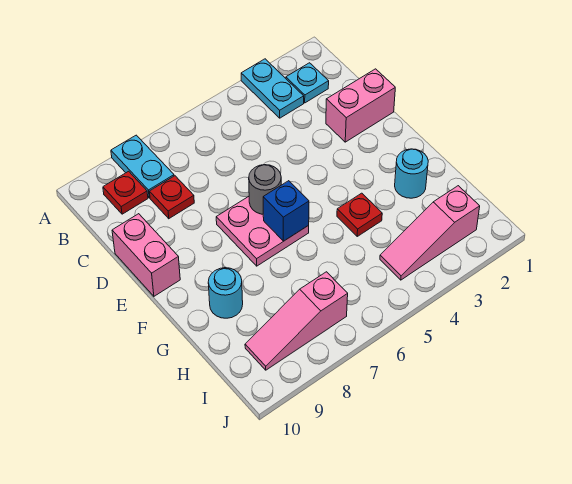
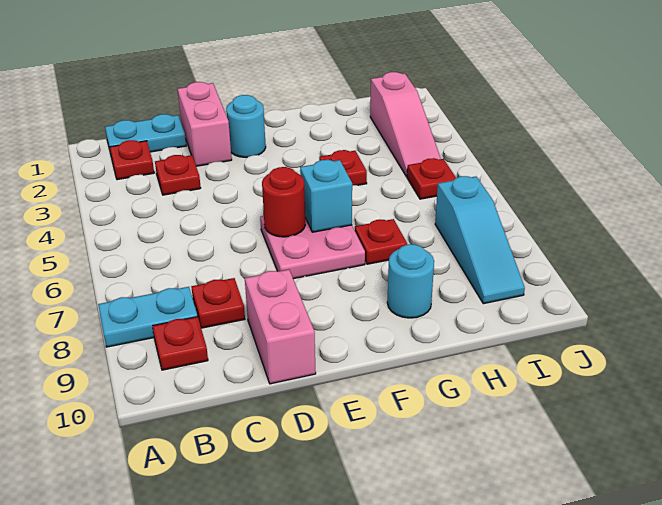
cyan plate A3:B3 level 1 -> cyan plate B1:C1 level 1
cyan plate B2 level 1 -> red plate B2 level 1
none -> red plate C3 level 1
pink brick D10:E10 level 1 -> pink brick D9:D10 level 1
grey round brick E6 level 2 -> red round brick E6 level 2
blue brick F6 level 2 -> cyan brick F6 level 2
cyan round brick G2 level 1 -> cyan round brick E2 level 1
none -> red plate G7 level 1
none -> red plate I5 level 1
pink slope I7:I9 level 1 top 7 -> cyan slope I7:I9 level 1 top 7

